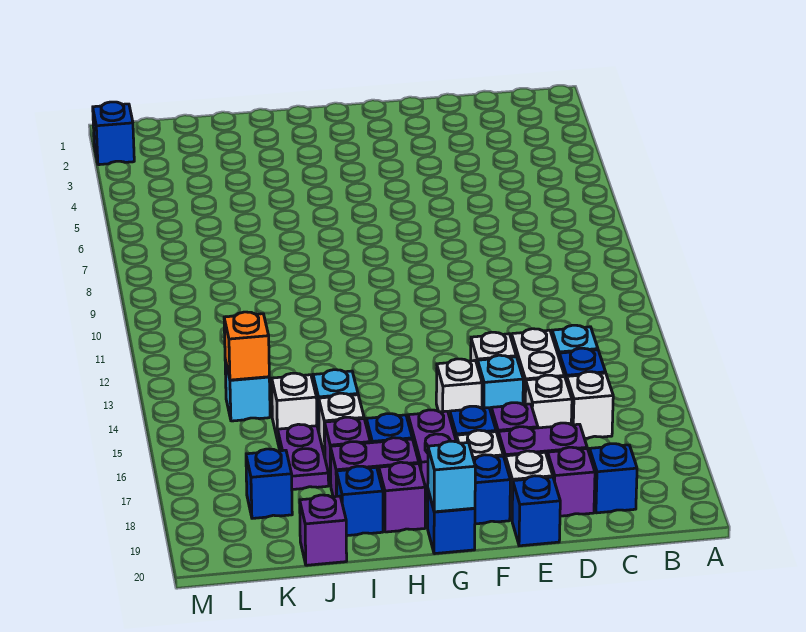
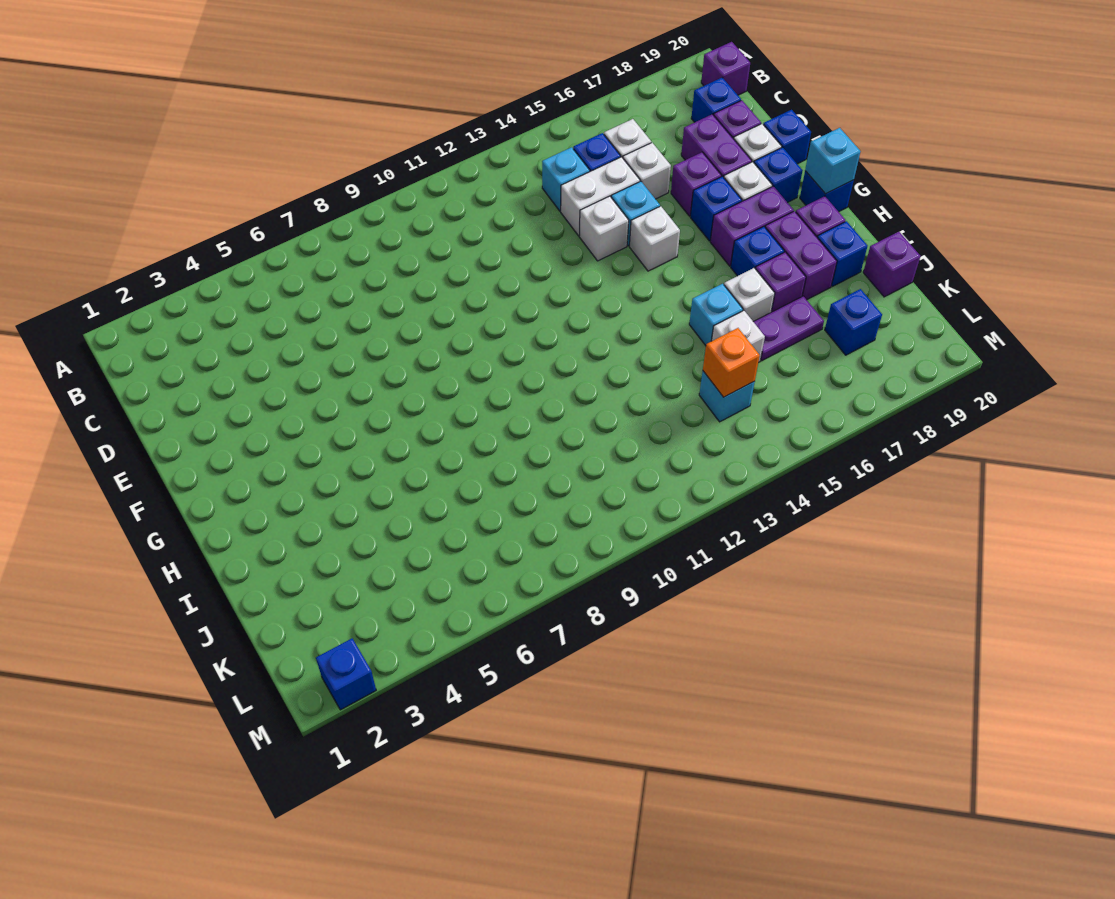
none -> purple brick B20 level 1

